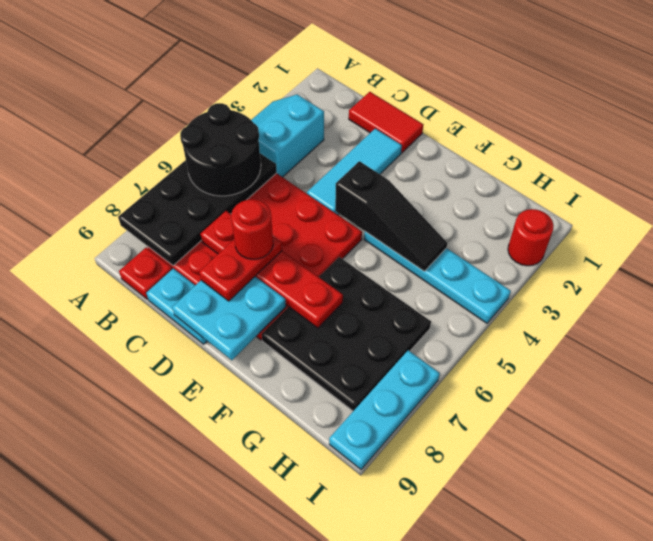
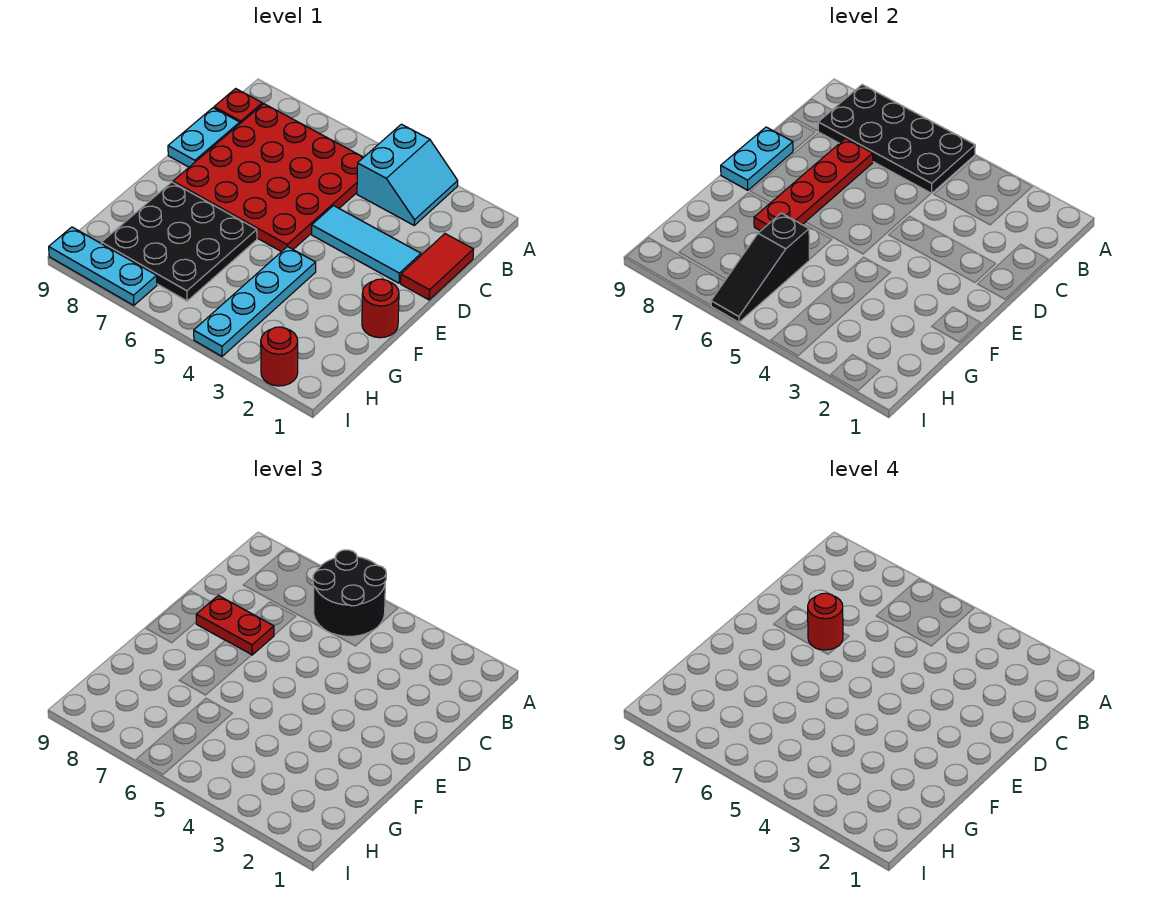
cyan slope A3:B4 level 1 top B -> cyan slope A3:B4 level 1 top 4
cyan plate D8:E9 level 2 -> cyan plate D9:E9 level 2
black slope E4:G4 level 2 top E -> black slope G6:I6 level 2 top G
none -> red round brick F1 level 1

